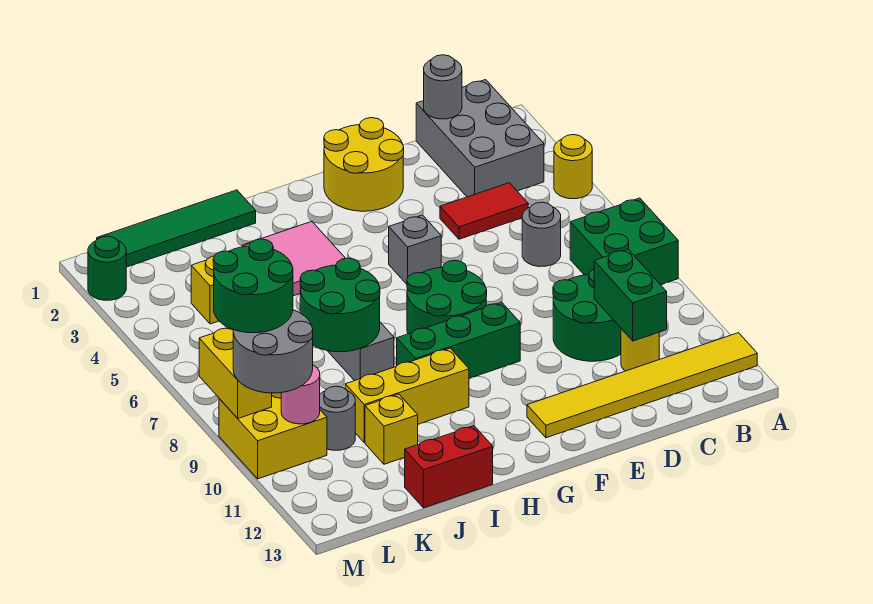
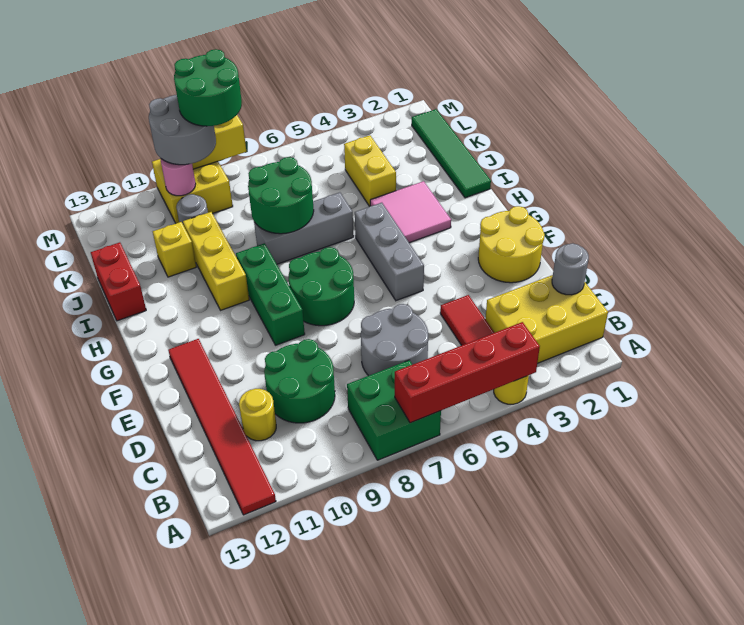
none -> red brick A4:A7 level 2
yellow tile A12:F12 level 1 -> red tile A12:F12 level 1
grey brick B1:C3 level 1 -> yellow brick B1:C3 level 1
grey round brick C6 level 1 -> grey round brick C6:D7 level 1
green brick C10:C11 level 2 -> none
grey brick F5 level 1 -> grey brick F5:H5 level 1
green round brick M2 level 1 -> none

